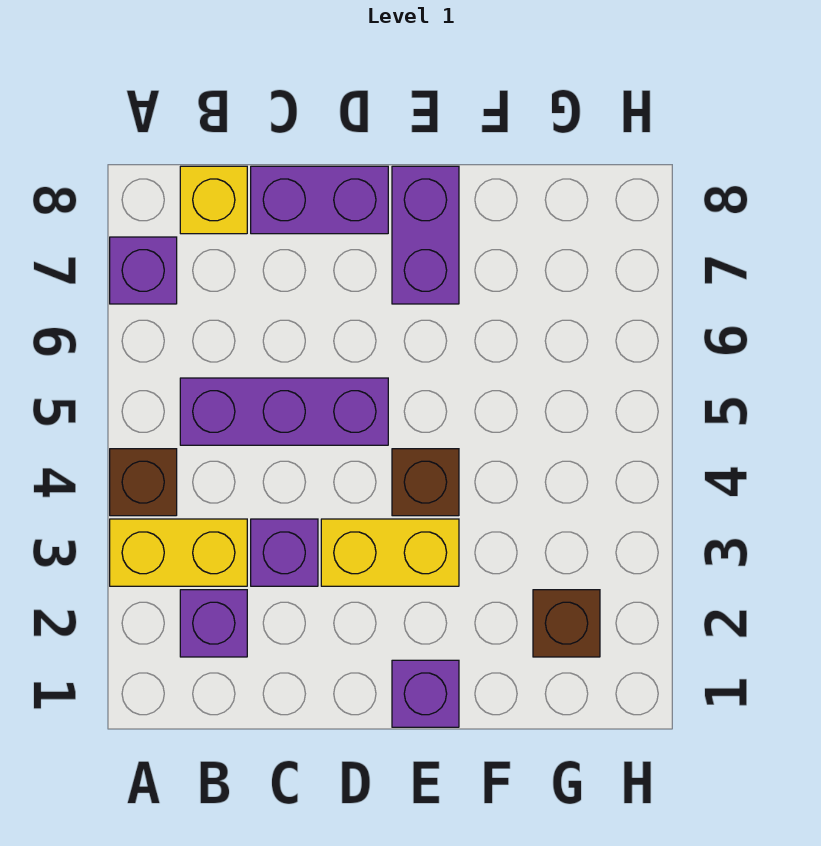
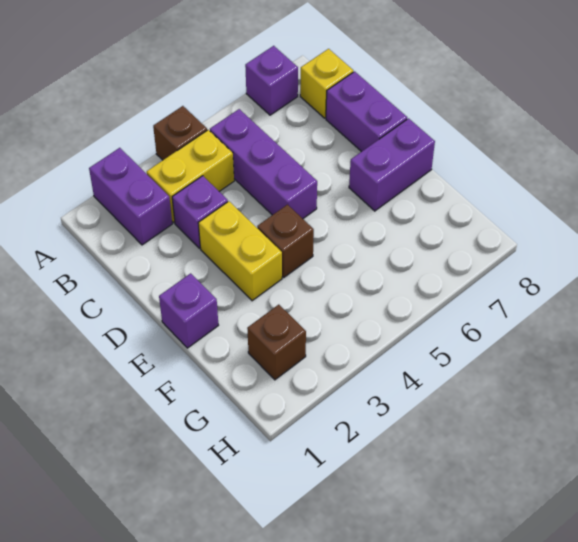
yellow brick A3:B3 level 1 -> yellow brick B3:B4 level 1
purple brick B2 level 1 -> purple brick A2:B2 level 1

